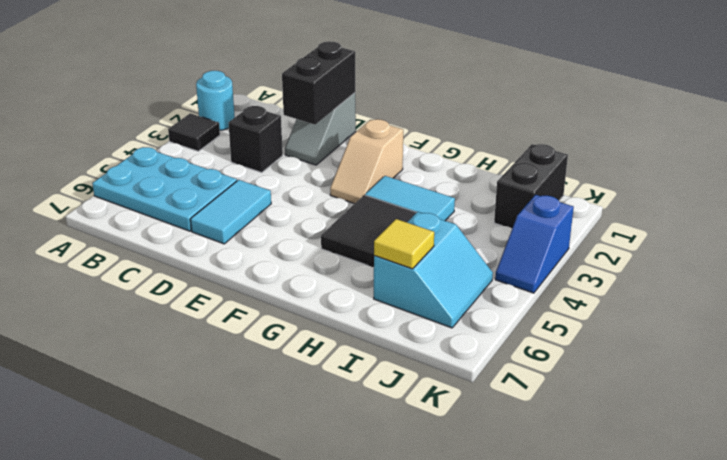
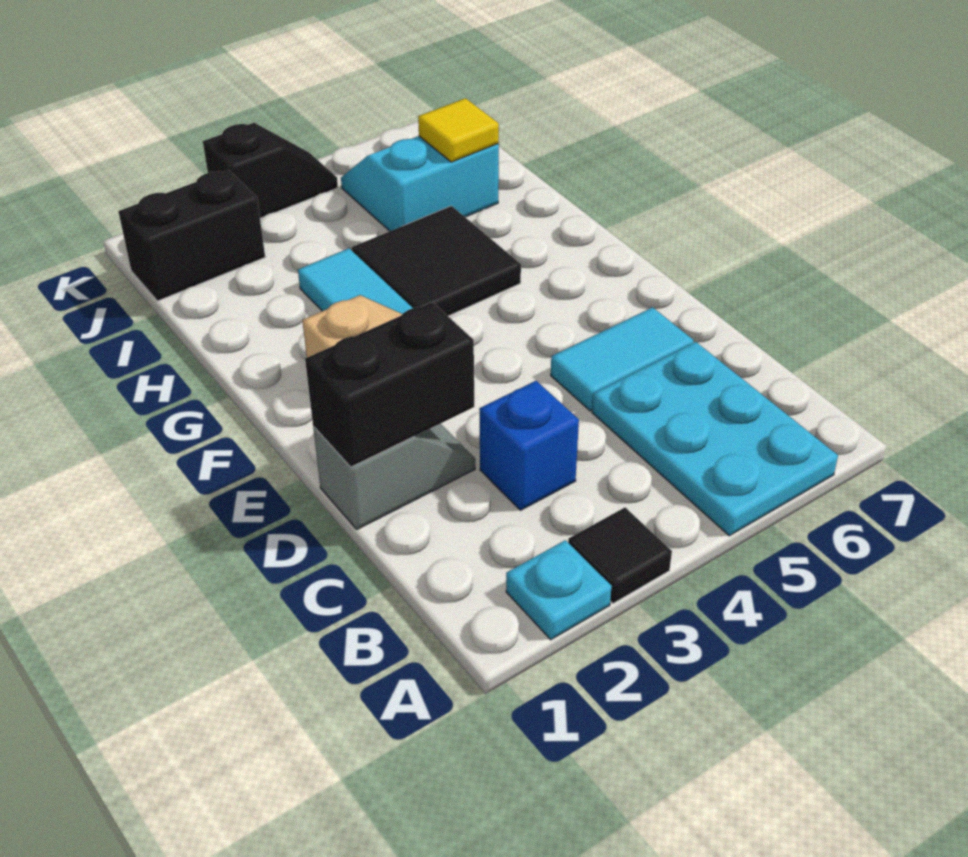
cyan round brick A2 level 1 -> cyan plate A2 level 1
black brick C3 level 1 -> blue brick C3 level 1
blue slope K3:K4 level 1 top 3 -> black slope K3:K4 level 1 top 3

